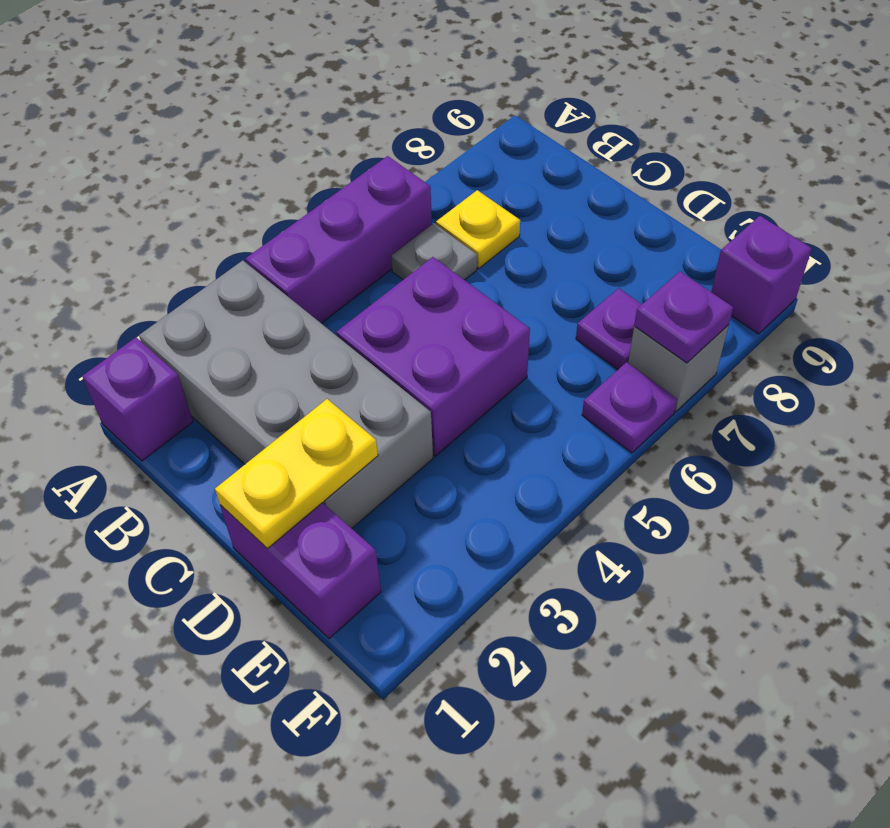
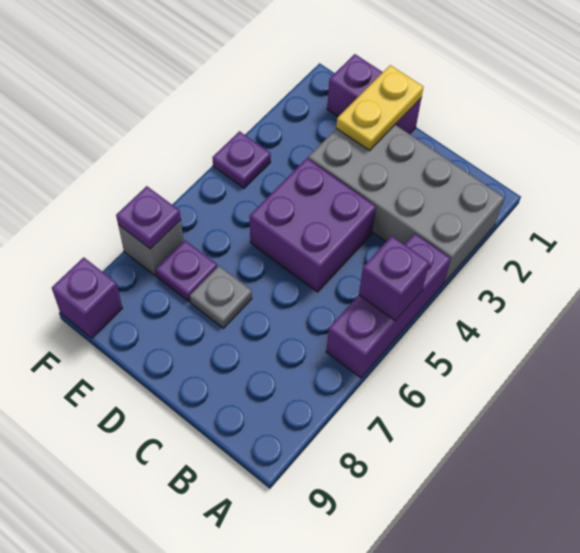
purple brick A1 level 1 -> purple brick A5 level 2
grey plate B6 level 1 -> grey plate D7 level 1
yellow plate B7 level 1 -> none
purple plate F6 level 1 -> purple plate F4 level 1

